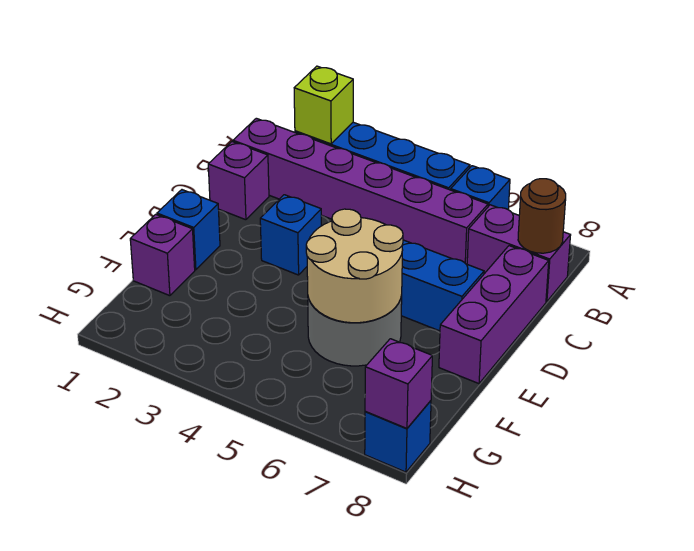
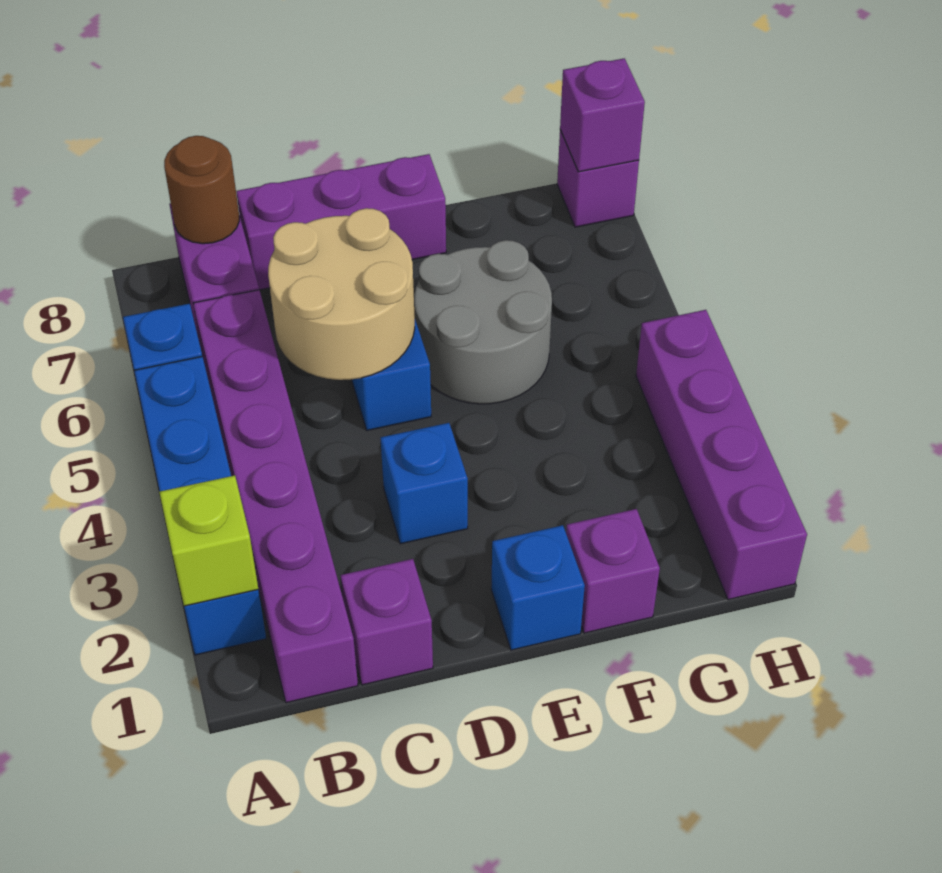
tan round brick E5:F6 level 2 -> tan round brick C5:D6 level 2
none -> purple brick H1:H4 level 1
blue brick H8 level 1 -> purple brick H8 level 1

